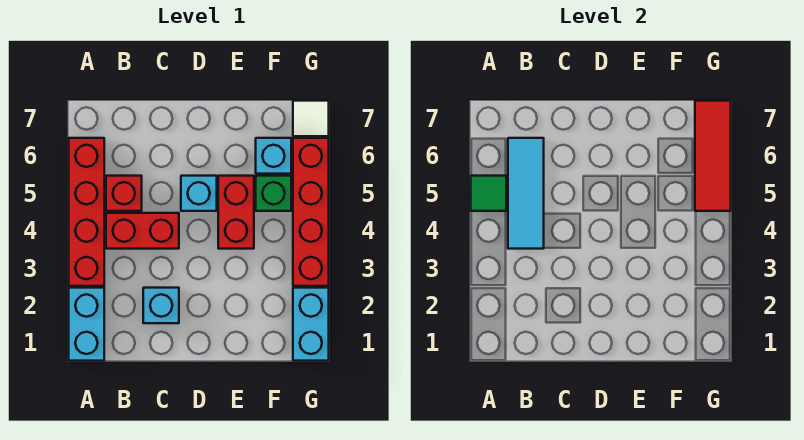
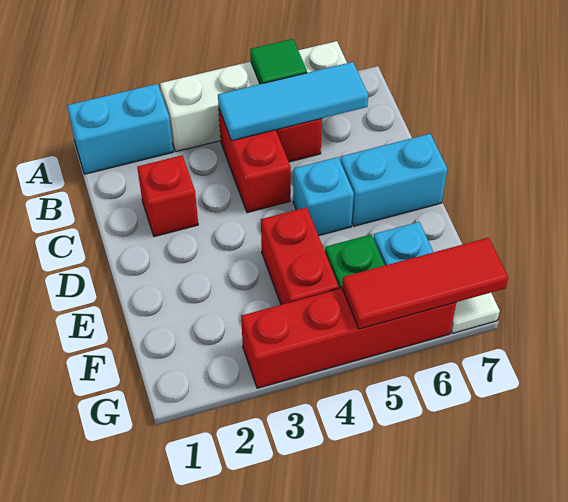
red brick A3:A6 level 1 -> white brick A3:A6 level 1
cyan brick C2 level 1 -> red brick C2 level 1
red brick E4:E5 level 1 -> red brick E4:F4 level 1
cyan brick G1:G2 level 1 -> cyan brick D6:D7 level 1

